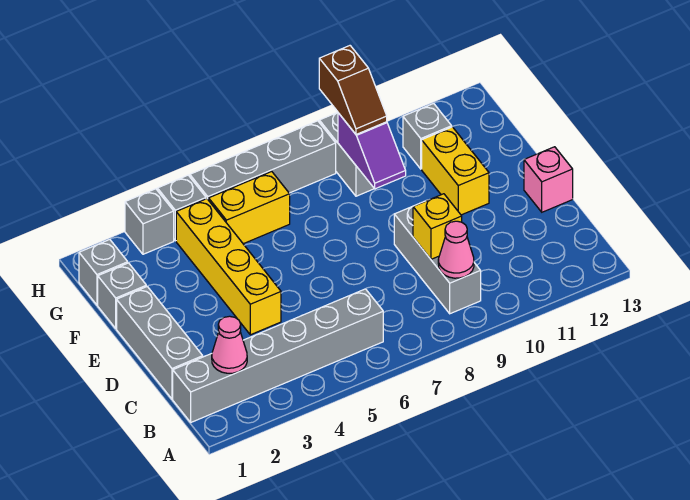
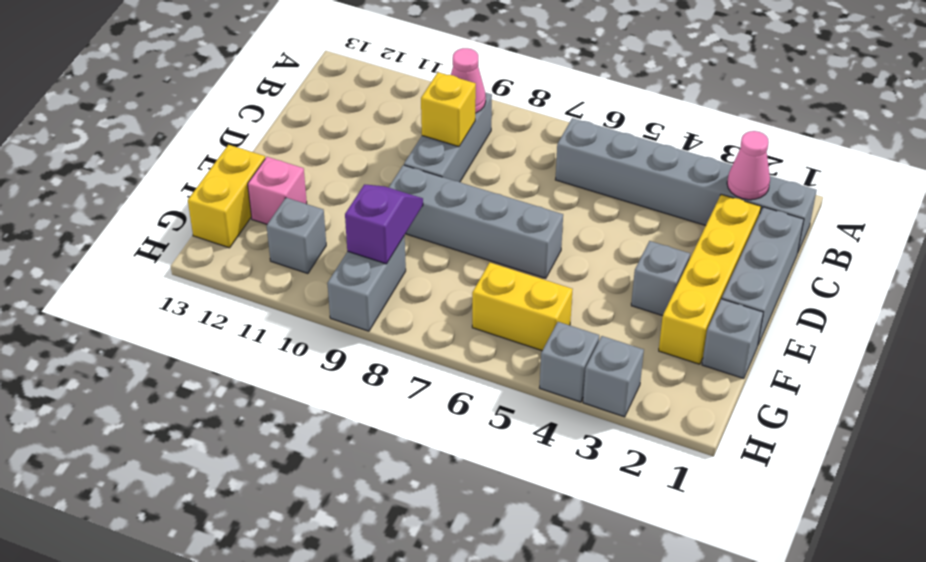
yellow brick D4:G4 level 1 -> yellow brick C2:F2 level 1
pink brick D13 level 1 -> pink brick F12 level 1
yellow brick E11:F11 level 1 -> yellow brick F13:G13 level 1
grey brick G1 level 1 -> grey brick E3 level 1
brown slope G9:H9 level 3 top H -> none
grey brick H5:H8 level 1 -> grey brick E6:E9 level 1

